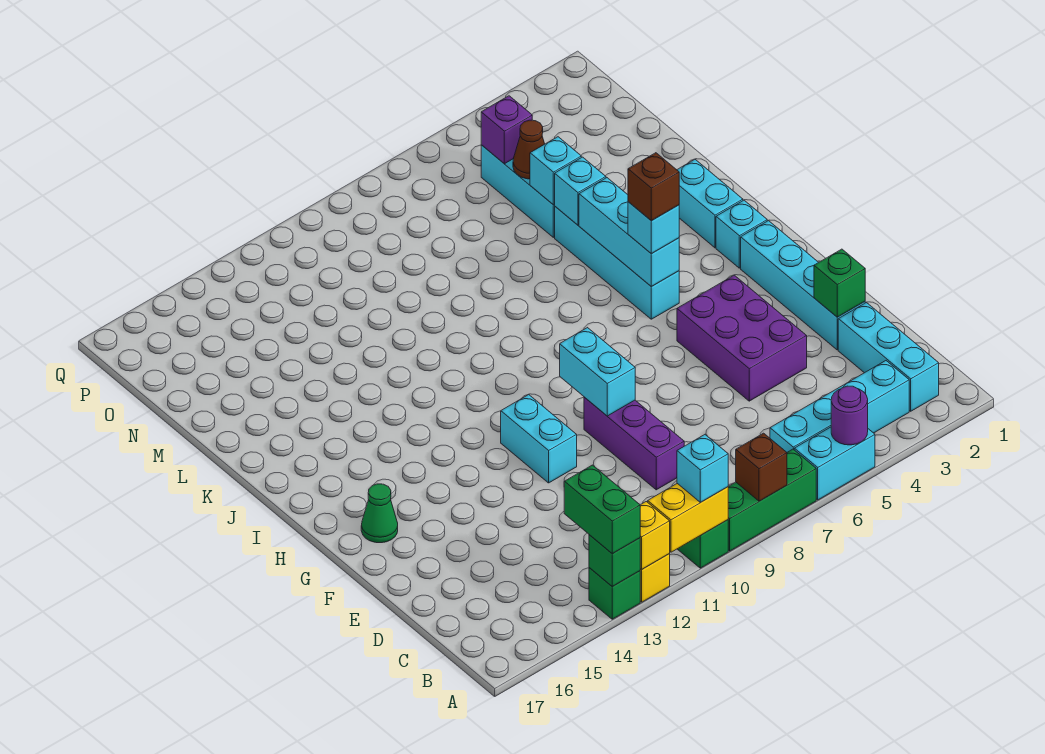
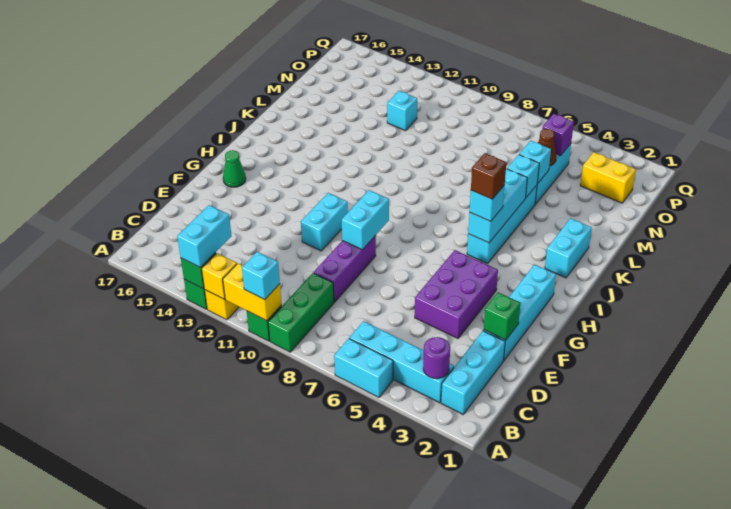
purple round brick A5 level 2 -> purple round brick B3 level 2
green brick A7:A9 level 1 -> green brick A9:C9 level 1
brown brick A8 level 2 -> none
green brick A13:B13 level 3 -> cyan brick A13:B13 level 3
cyan brick I2 level 1 -> cyan brick N12 level 1
none -> yellow brick O2:O3 level 1

